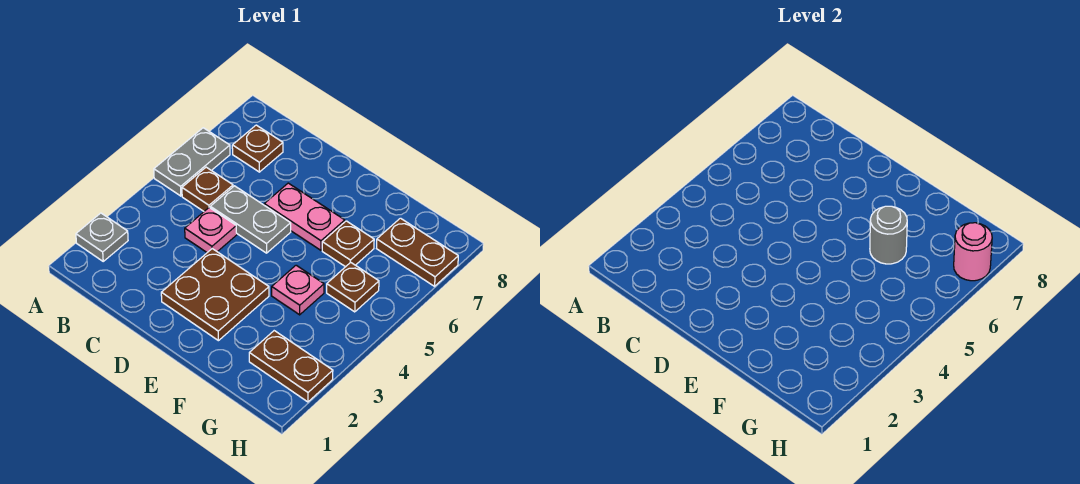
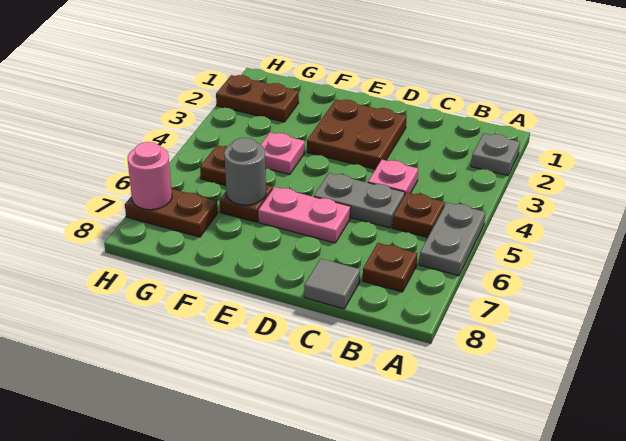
none -> grey tile C8 level 1

